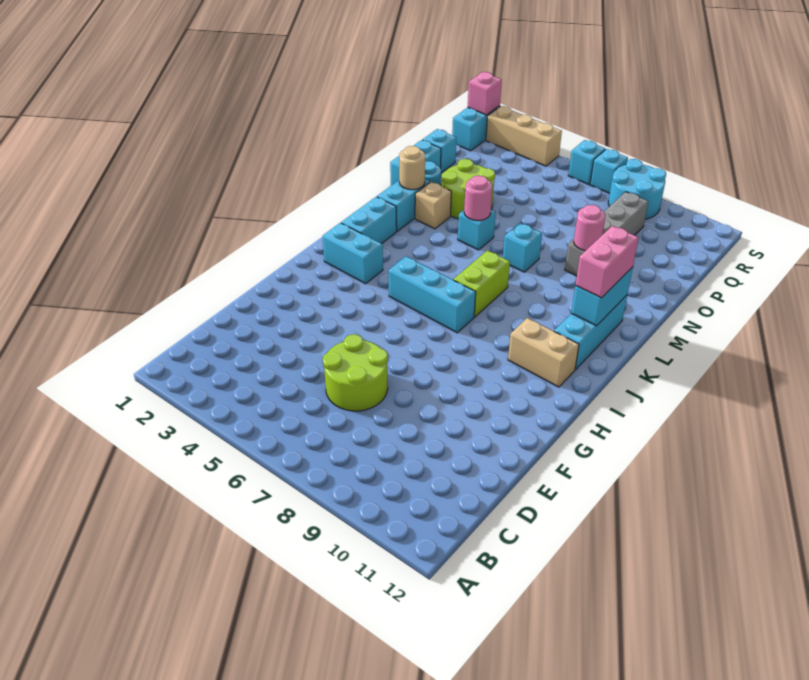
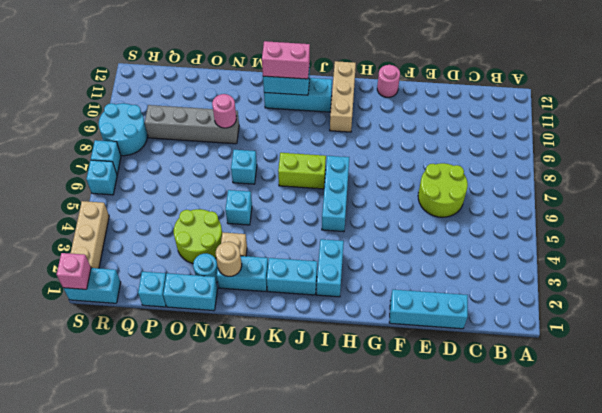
none -> cyan brick D1:F1 level 1
tan brick I10:I11 level 1 -> tan brick I10:I12 level 1
pink round brick M5 level 2 -> pink round brick G12 level 1

